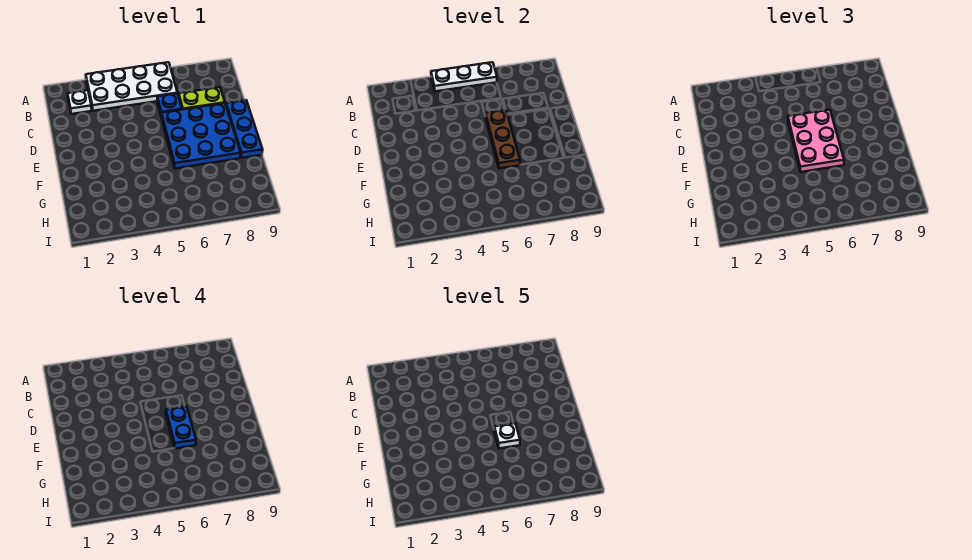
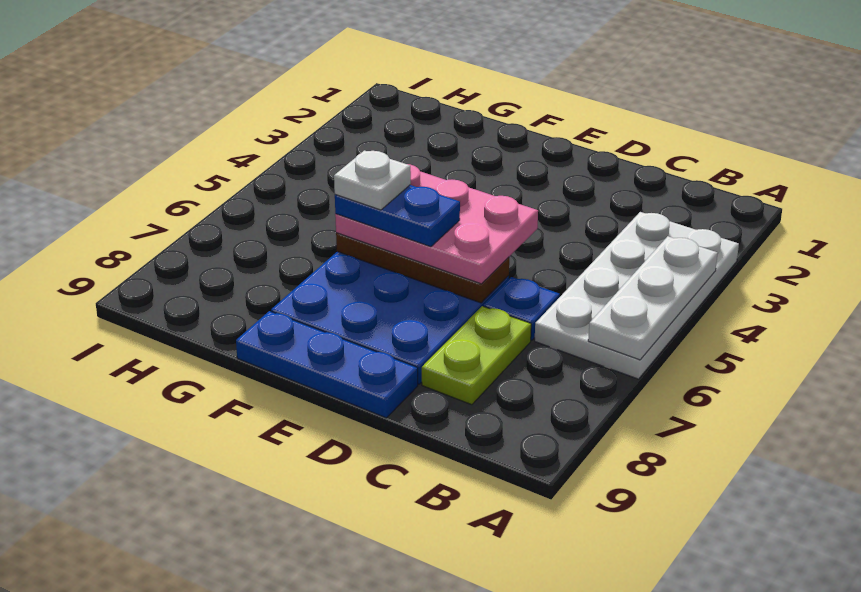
white plate B2 level 1 -> none

